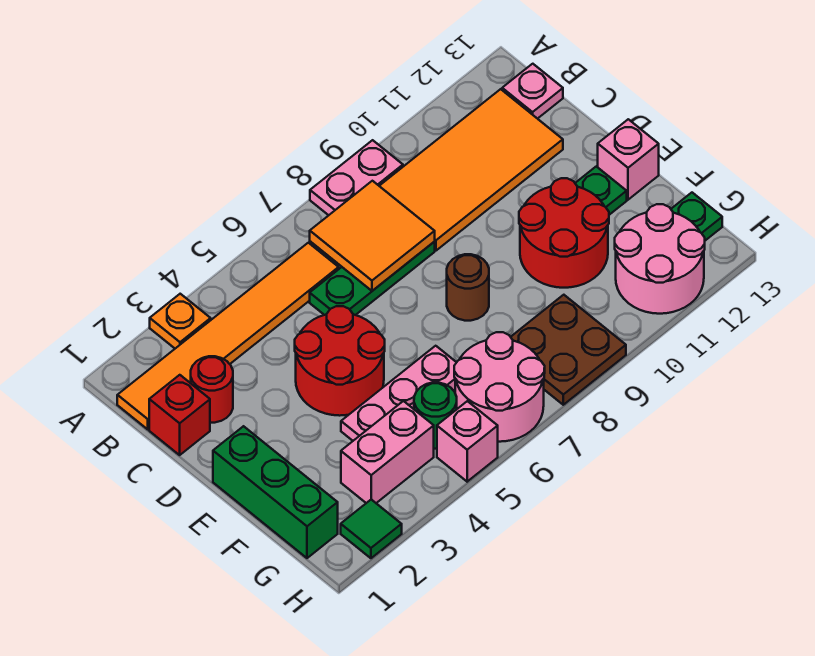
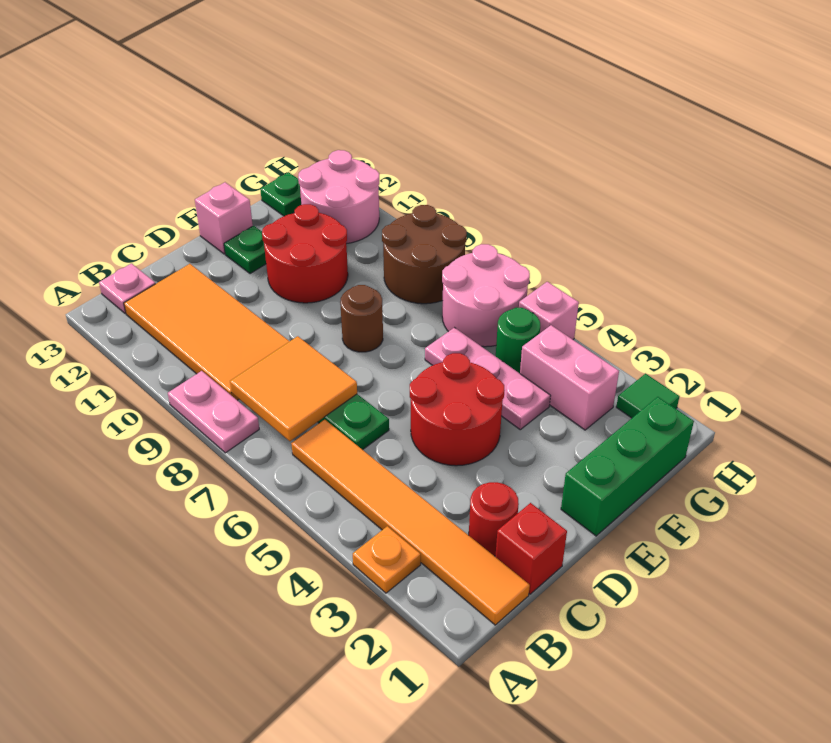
brown plate G8:H9 level 1 -> brown round brick G8:H9 level 1

